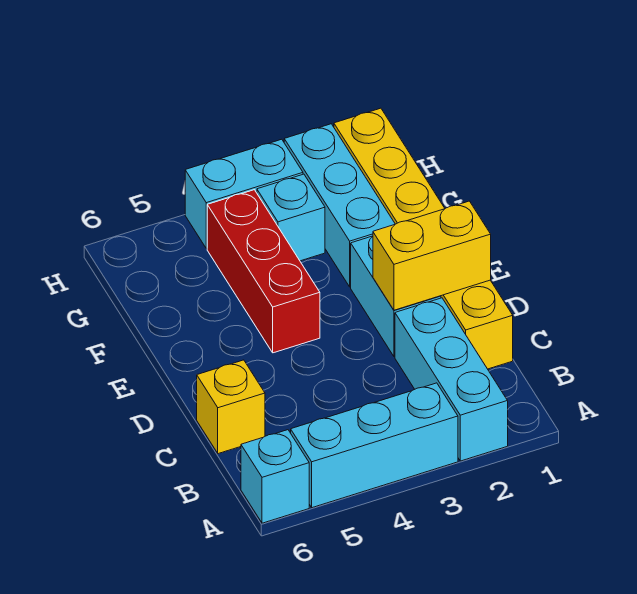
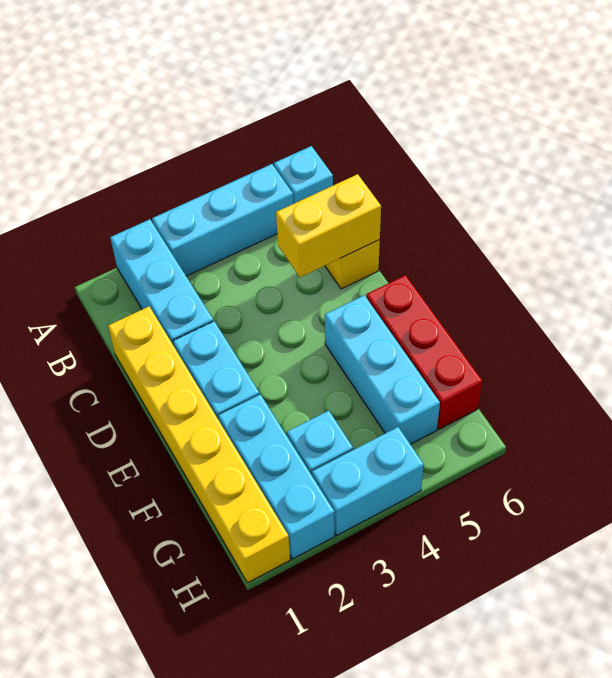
yellow brick D1:D2 level 2 -> yellow brick C5:C6 level 2
red brick E4:G4 level 1 -> red brick E6:G6 level 1
none -> cyan brick E5:G5 level 1

